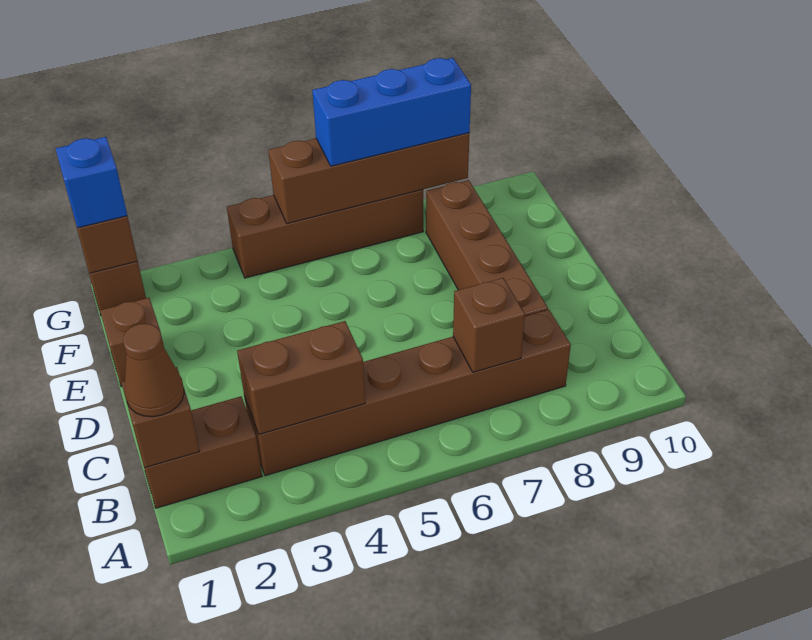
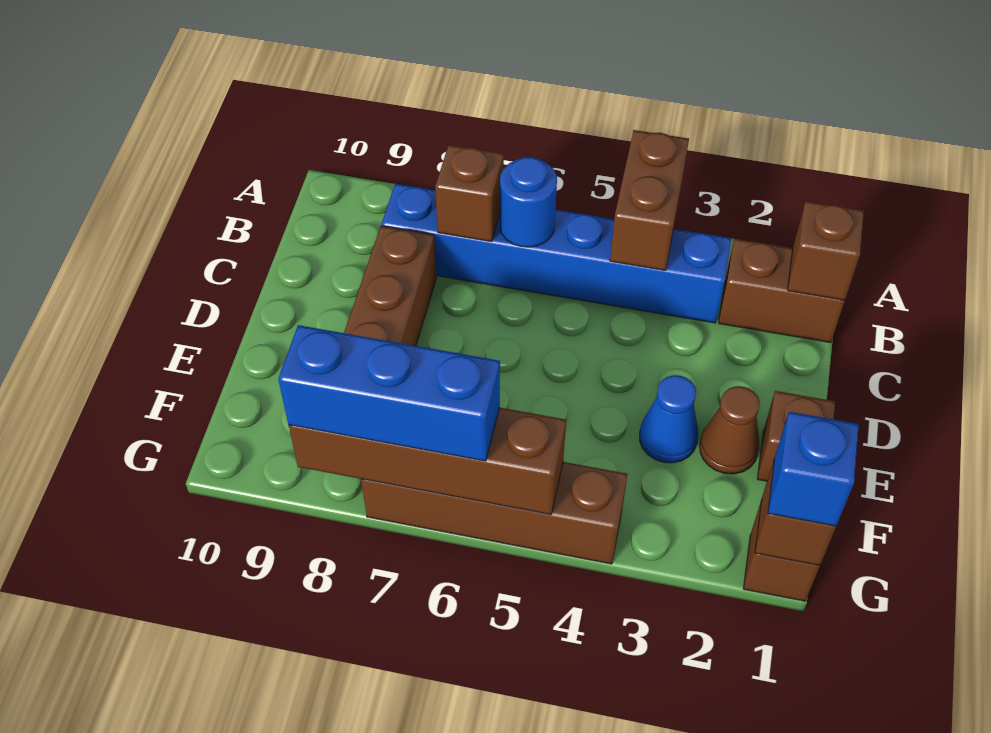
brown cone B1 level 3 -> brown cone E2 level 1
brown brick B3:B8 level 1 -> blue brick B3:B8 level 1
brown brick B3:B4 level 2 -> brown brick A4:B4 level 2
none -> blue round brick B6 level 2
none -> blue cone E3 level 1

